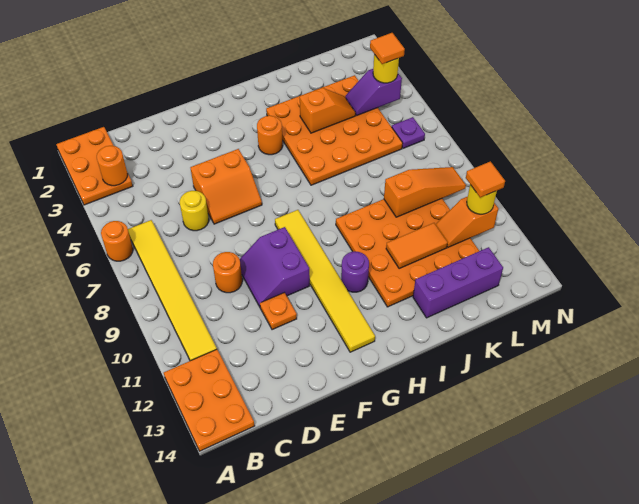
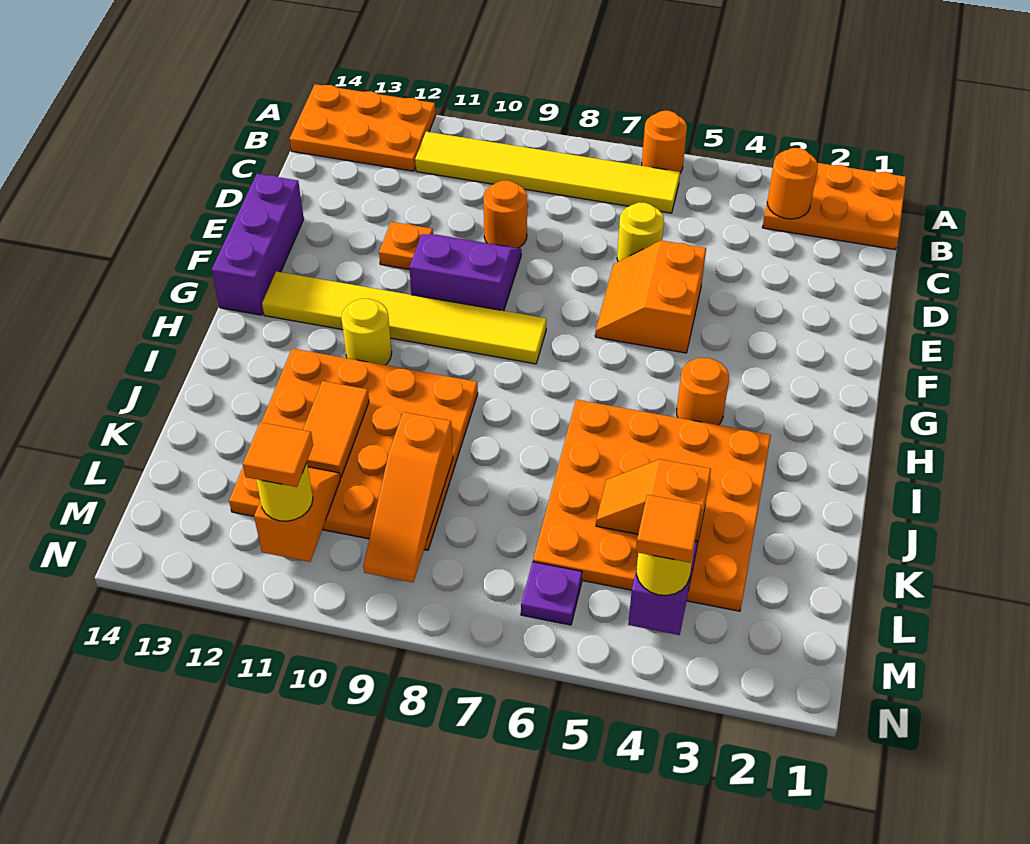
purple round brick H11 level 1 -> yellow round brick H11 level 1
orange slope J4:K4 level 2 top J -> orange slope K4:K5 level 2 top 4
purple brick J13:L13 level 1 -> purple brick E14:G14 level 1

